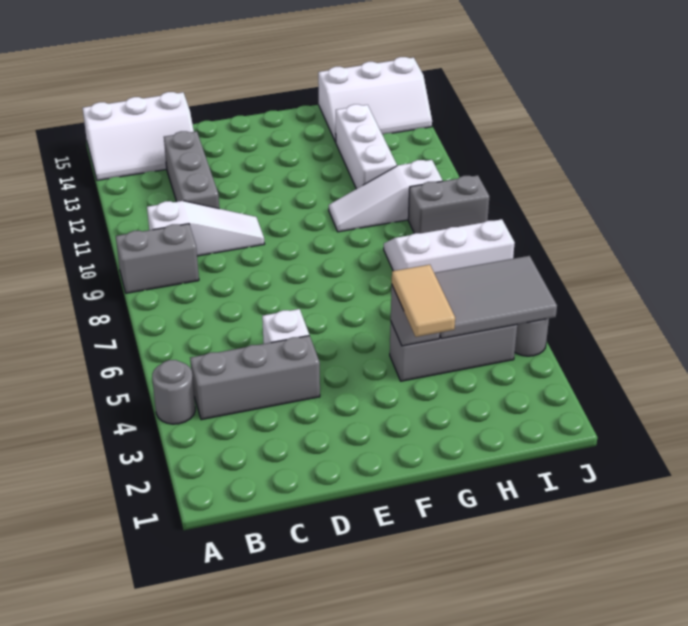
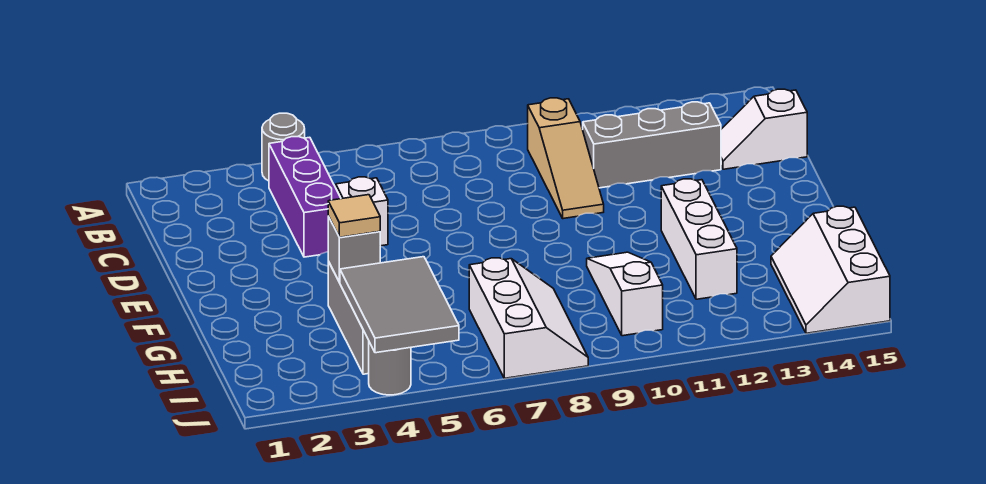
grey brick A9:B9 level 1 -> none
white slope A14:C15 level 1 top 15 -> white slope C14:C15 level 1 top 15
grey brick B4:D4 level 1 -> purple brick B4:D4 level 1
white slope B10:D10 level 1 top B -> tan slope B10:D10 level 1 top B
tan tile G3:G4 level 3 -> tan tile G4 level 3
white brick H11:H13 level 1 -> white brick F12:H12 level 1
grey brick I9:J9 level 1 -> none

